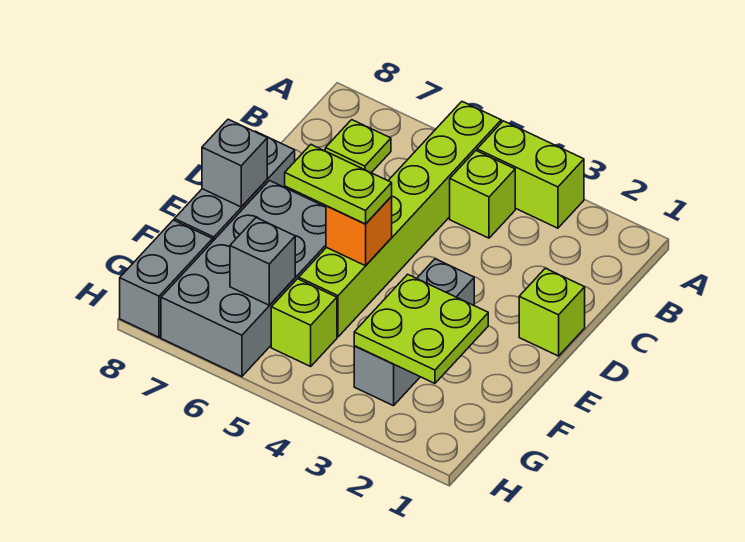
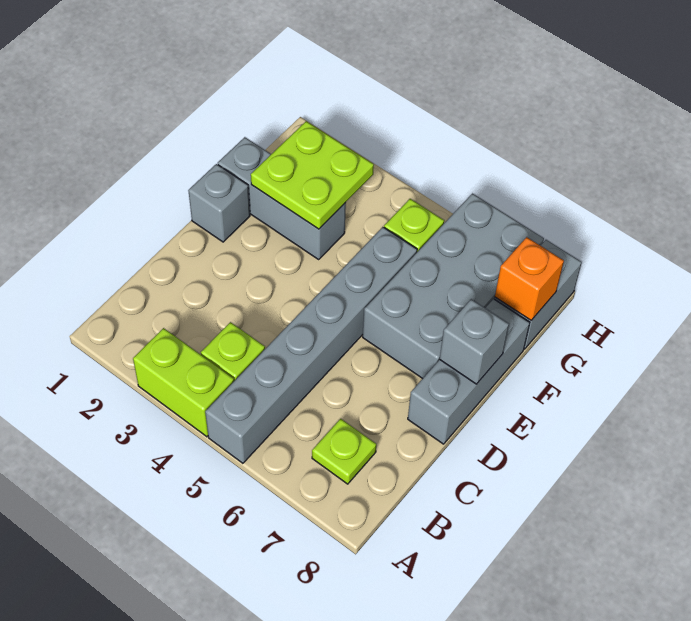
lime brick A5:F5 level 1 -> grey brick A5:F5 level 1
lime brick D1 level 1 -> none
grey brick E3:G3 level 1 -> grey brick F1:F3 level 1
orange brick E5 level 2 -> orange brick G8 level 2
lime plate E5:E6 level 3 -> none
grey brick G6 level 2 -> grey brick E1 level 1

